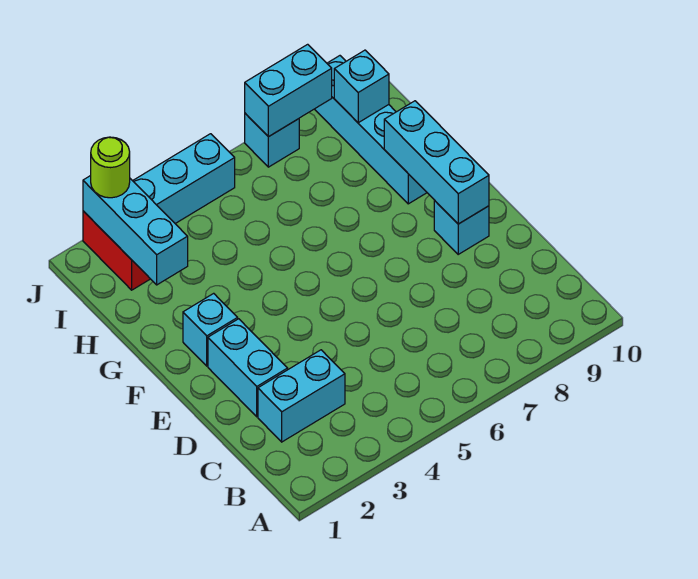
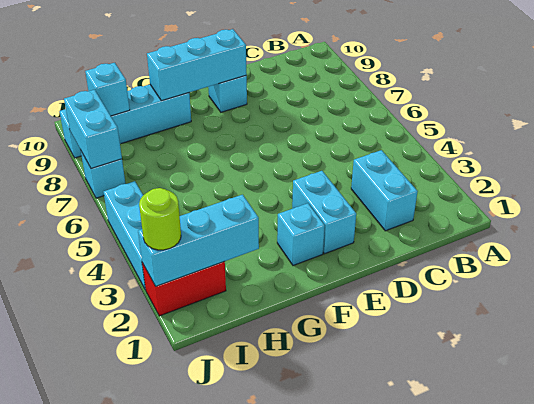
cyan brick D2:E2 level 1 -> cyan brick E2:E3 level 1

